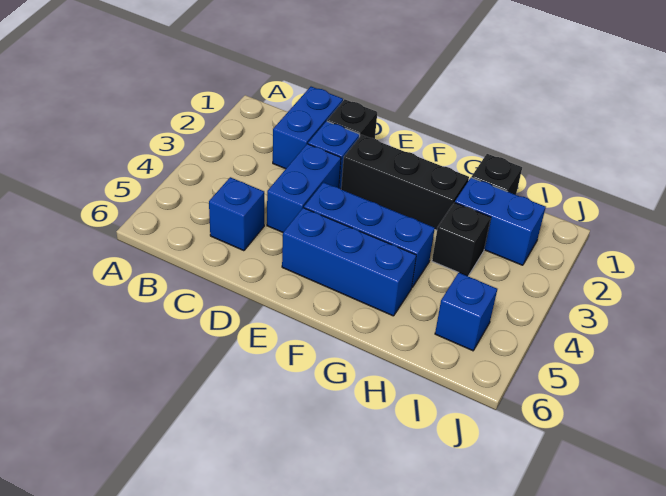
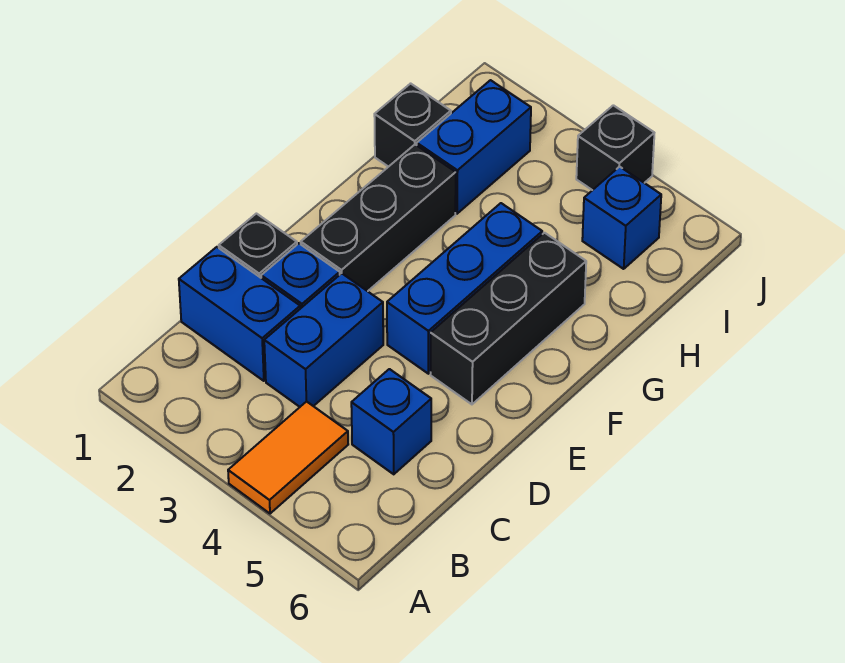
none -> orange tile A4:B4 level 1
blue brick D3:D4 level 1 -> blue brick C3:D3 level 1
blue brick E5:G5 level 1 -> black brick E5:G5 level 1
black brick H3 level 1 -> black brick J4 level 1

